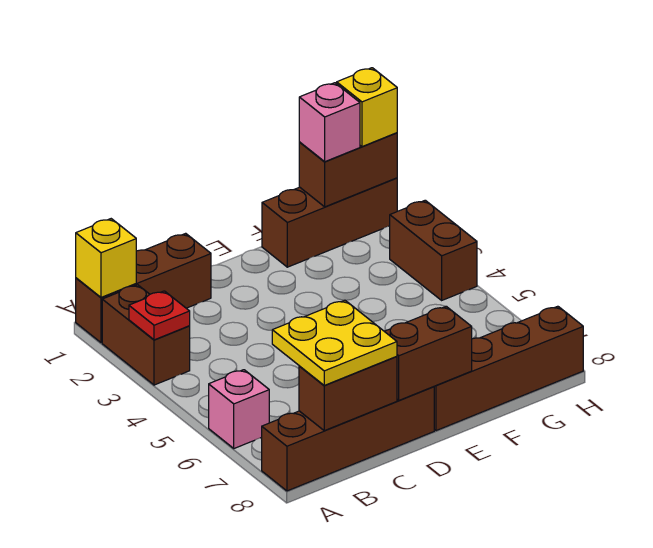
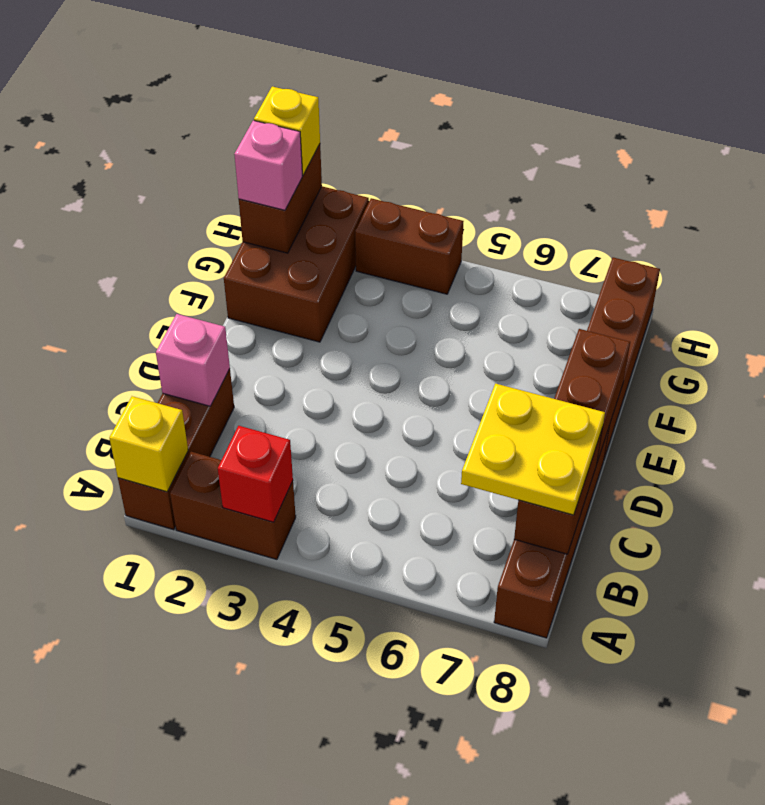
red plate A3 level 2 -> red brick A3 level 2
pink brick A6 level 1 -> pink brick C1 level 2
brown brick F1:H1 level 1 -> brown brick F1:H2 level 1

